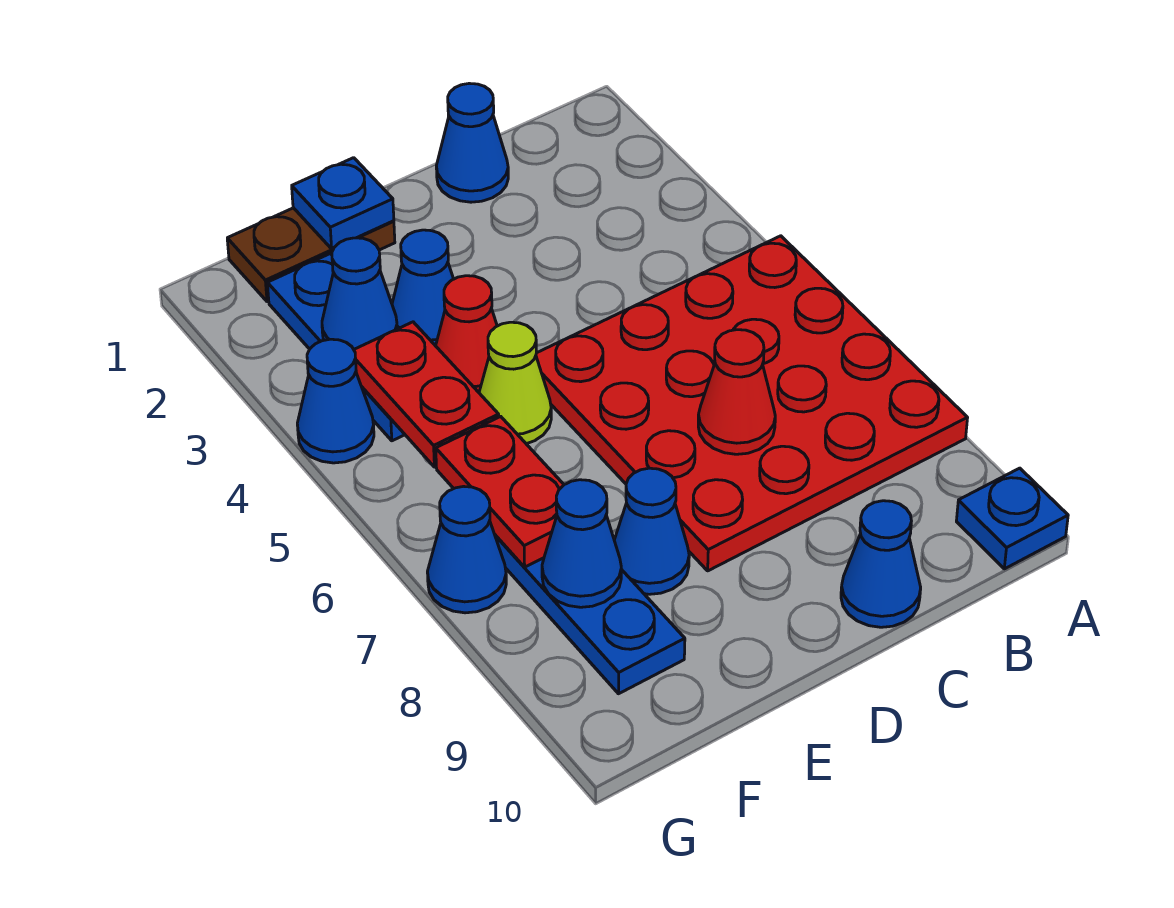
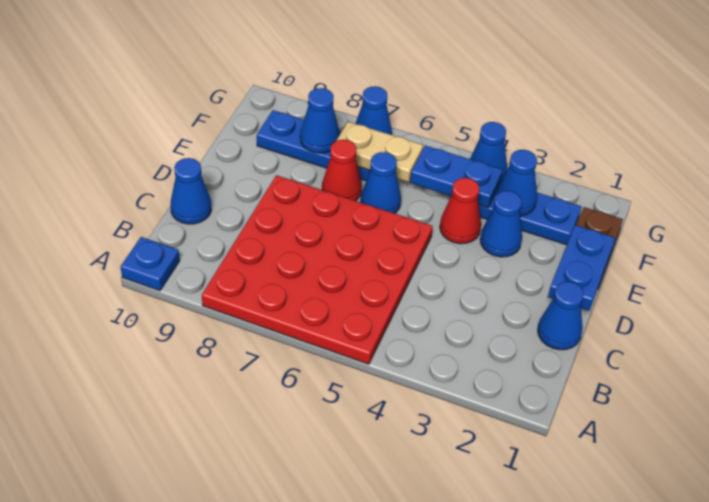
red cone C7 level 2 -> red cone E7 level 1
blue plate E1 level 2 -> blue plate D1:E1 level 2
lime cone E5 level 1 -> none
blue cone E8 level 1 -> blue cone E6 level 1
red plate F4:F5 level 2 -> blue plate F4:F5 level 2
red plate F6:F7 level 2 -> tan plate F6:F7 level 2

